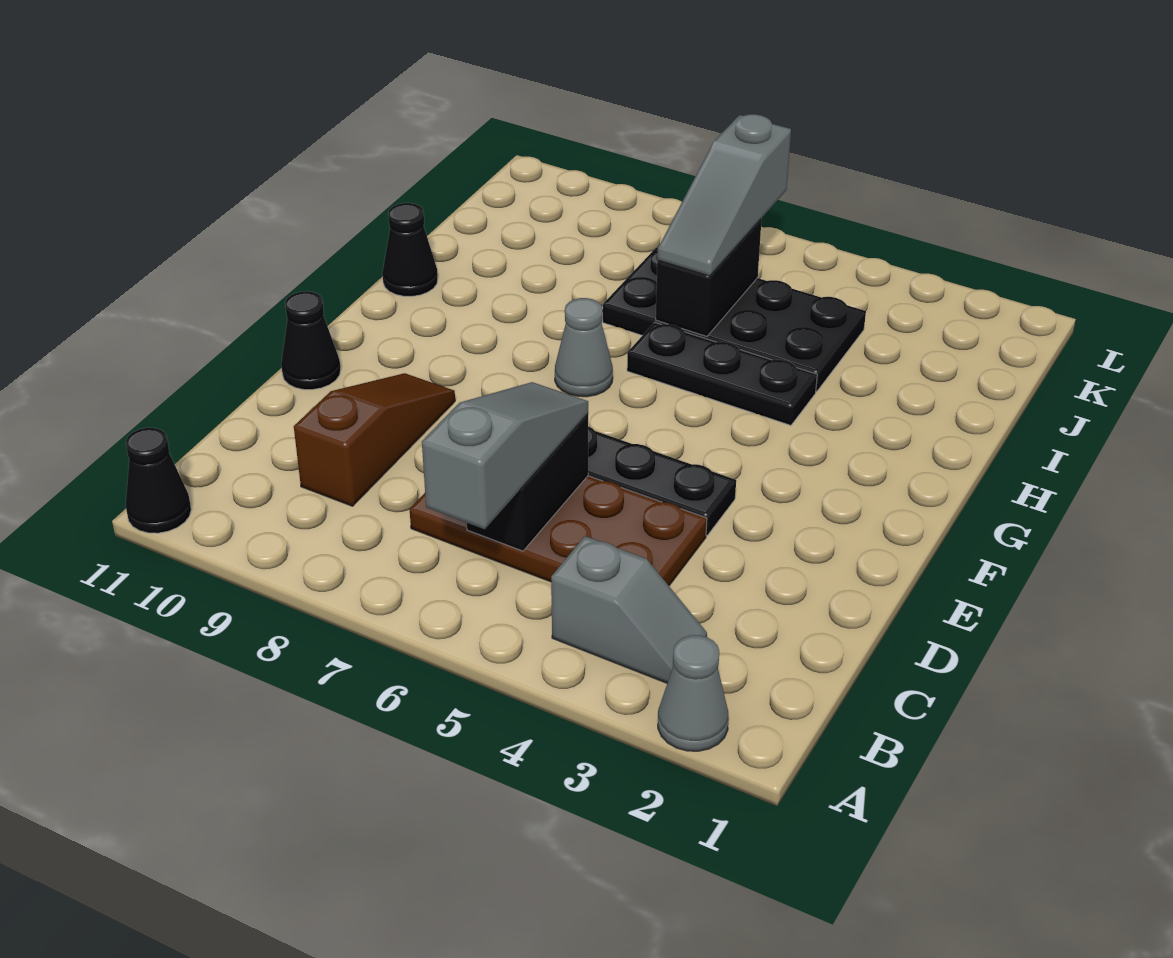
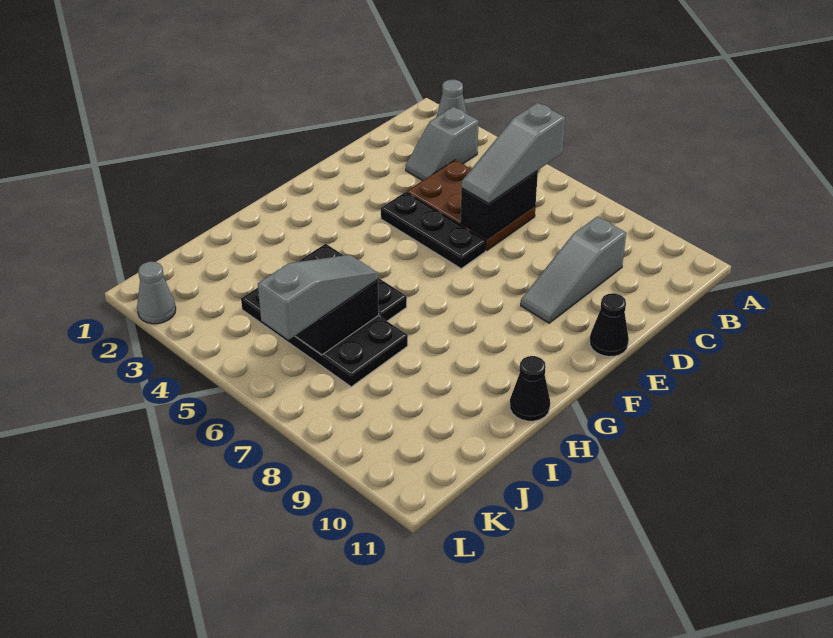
black cone A11 level 1 -> none
grey slope B3:B4 level 1 top 4 -> grey slope B3:C3 level 1 top B
brown plate C4:D7 level 1 -> brown plate C4:D6 level 1
brown slope C9:E9 level 1 top C -> grey slope C9:E9 level 1 top C
grey cone G7 level 1 -> grey cone L2 level 1

